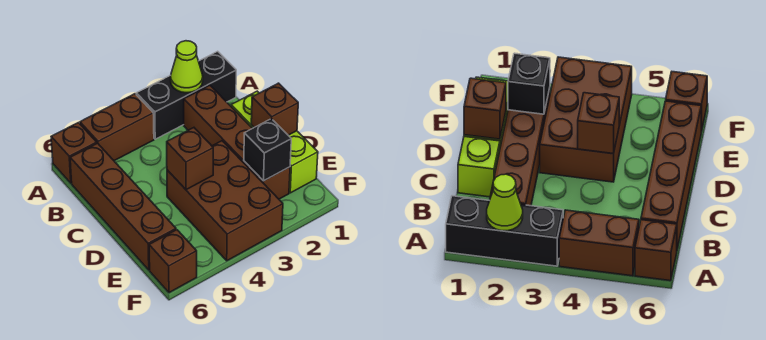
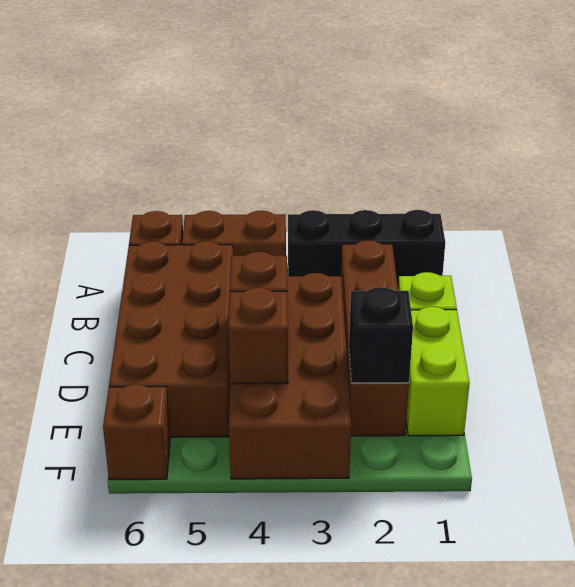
lime cone A2 level 2 -> none
brown brick B6:E6 level 1 -> brown brick B5:E6 level 1
brown brick D1 level 2 -> brown brick E4 level 2
brown brick D3:F4 level 1 -> brown brick C3:F4 level 1

